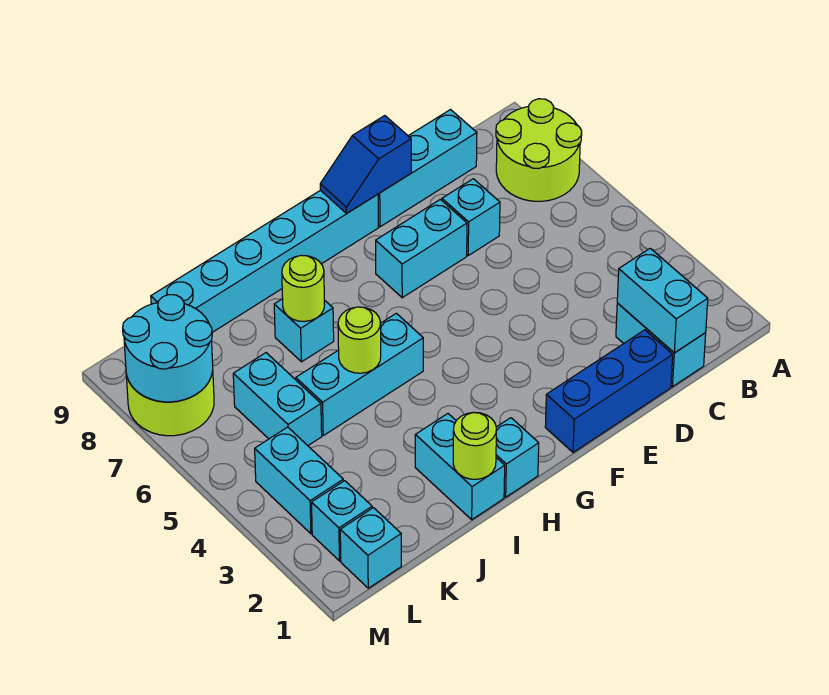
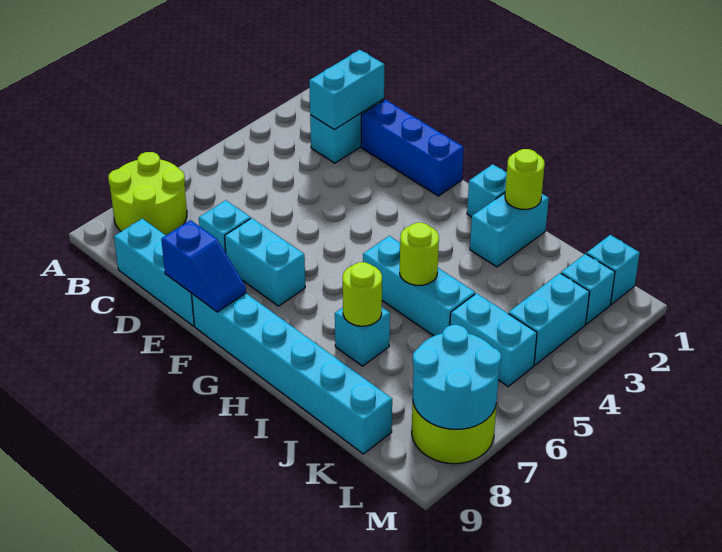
cyan brick K5:K6 level 1 -> cyan brick K5:L5 level 1

